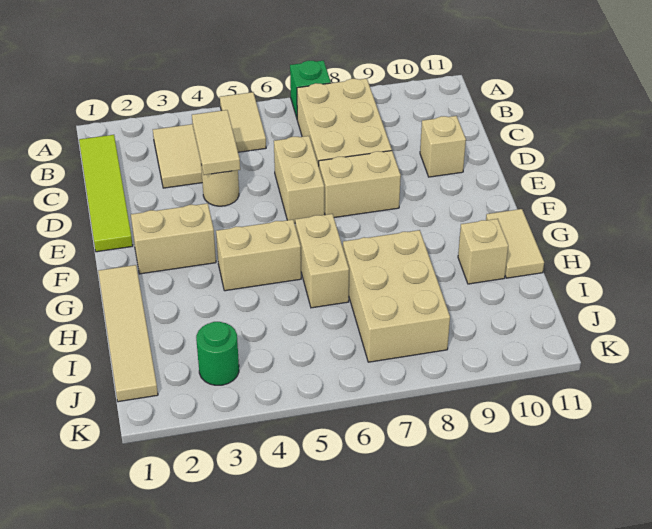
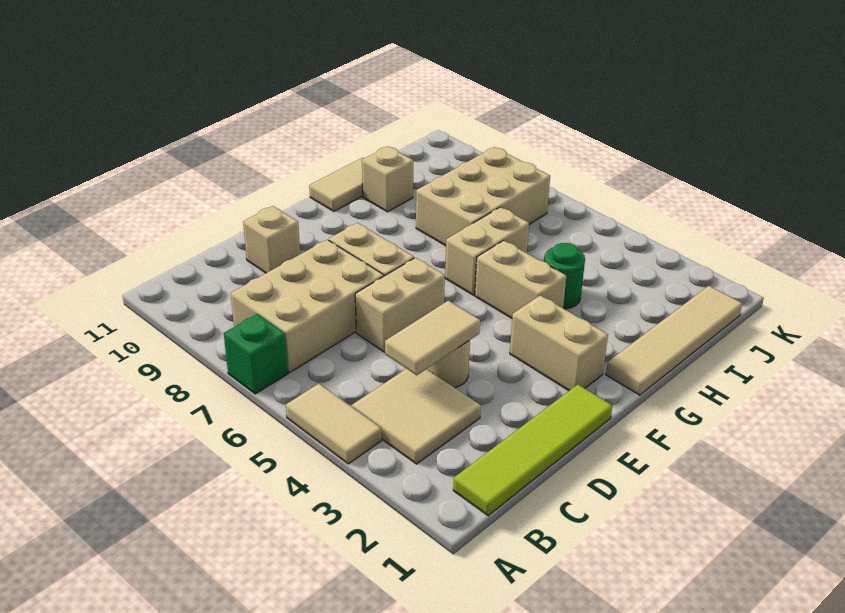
tan tile A5:B5 level 1 -> tan tile A4:A5 level 1
green round brick J3 level 1 -> green round brick H4 level 1

